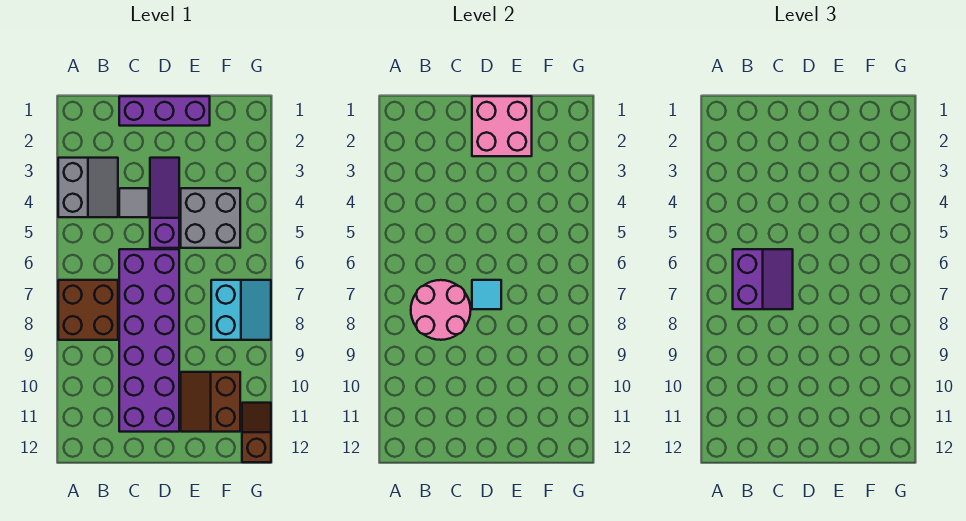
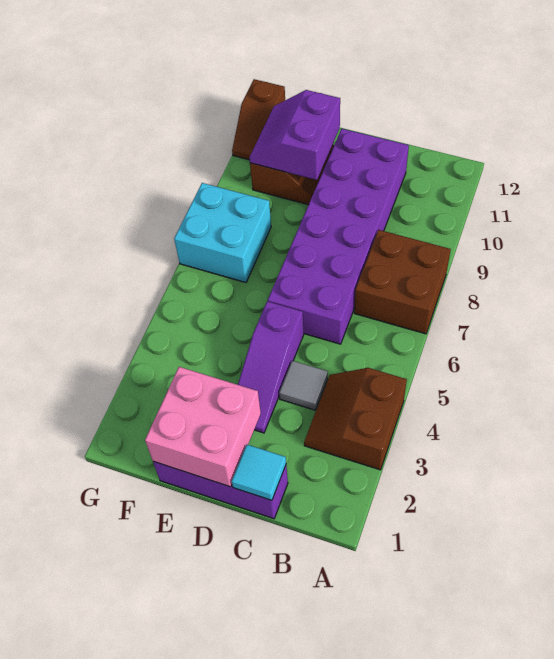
grey slope A3:B4 level 1 top A -> brown slope A3:B4 level 1 top A
purple slope B6:C7 level 3 top B -> purple slope E10:F11 level 2 top E
pink round brick B7:C8 level 2 -> none
cyan tile D7 level 2 -> cyan tile C1 level 2
grey brick E4:F5 level 1 -> none
cyan slope F7:G8 level 1 top F -> cyan brick F7:G8 level 1

